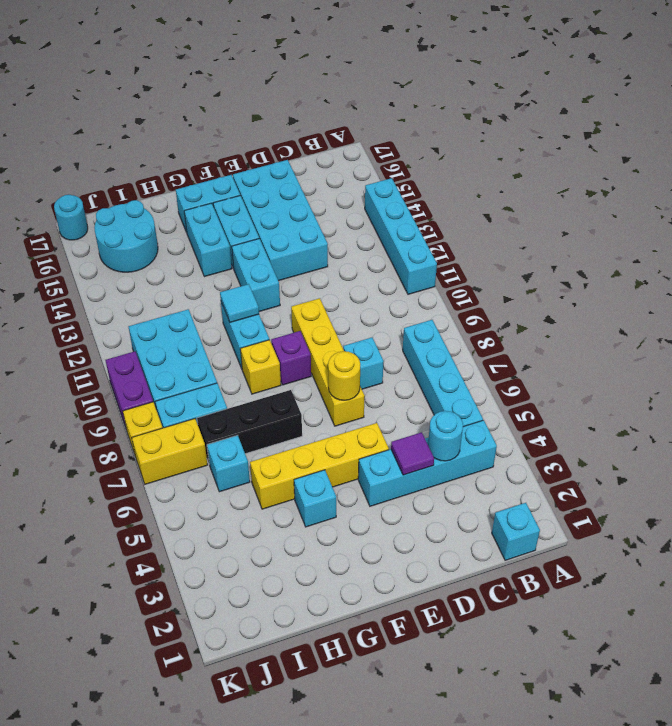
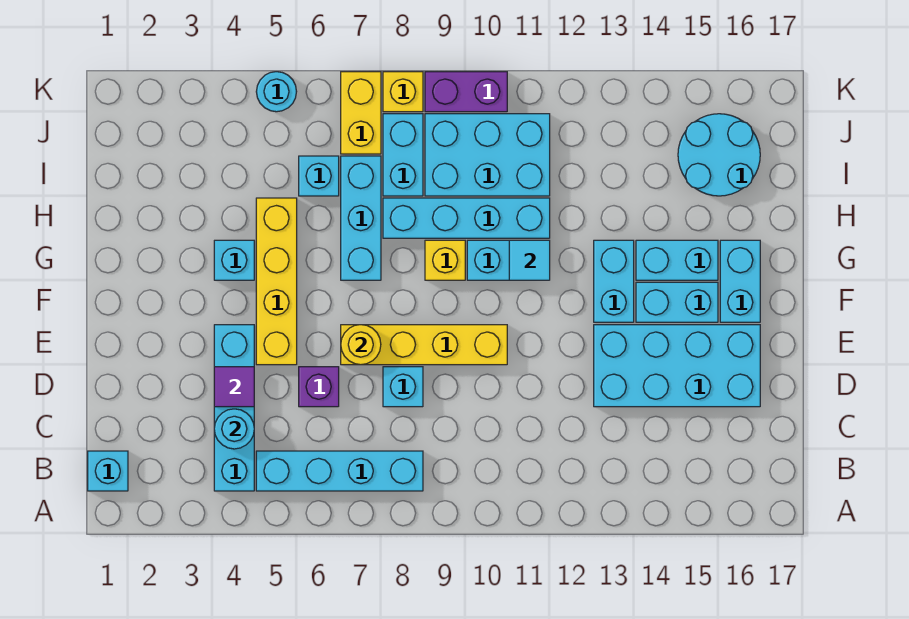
cyan brick A11:A14 level 1 -> cyan brick H8:H11 level 1
purple brick F9 level 1 -> purple brick D6 level 1
cyan brick F12:F13 level 1 -> cyan brick F13:G13 level 1
black brick G7:I7 level 1 -> cyan brick G7:I7 level 1
cyan round brick K17 level 1 -> cyan round brick K5 level 1

